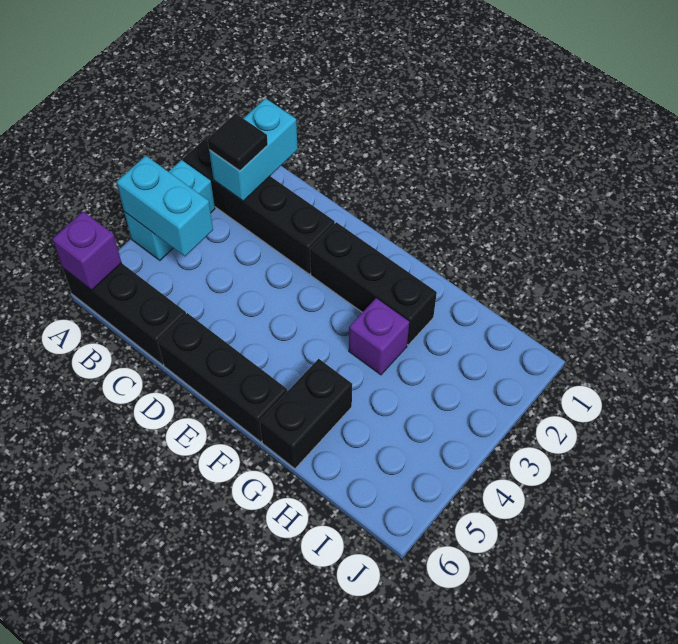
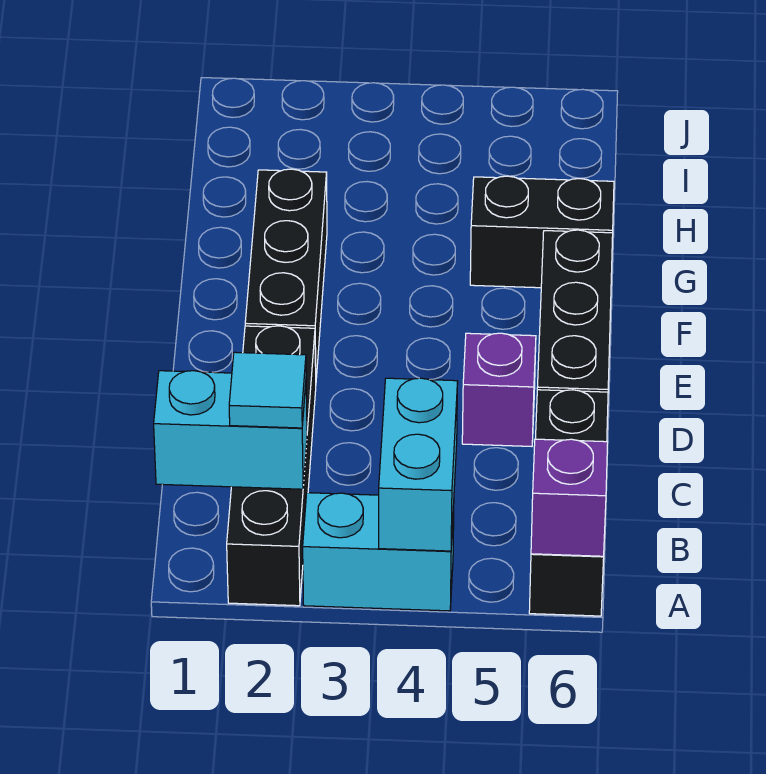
black tile B2 level 3 -> cyan tile B2 level 3
purple brick G3 level 1 -> purple brick D5 level 1

